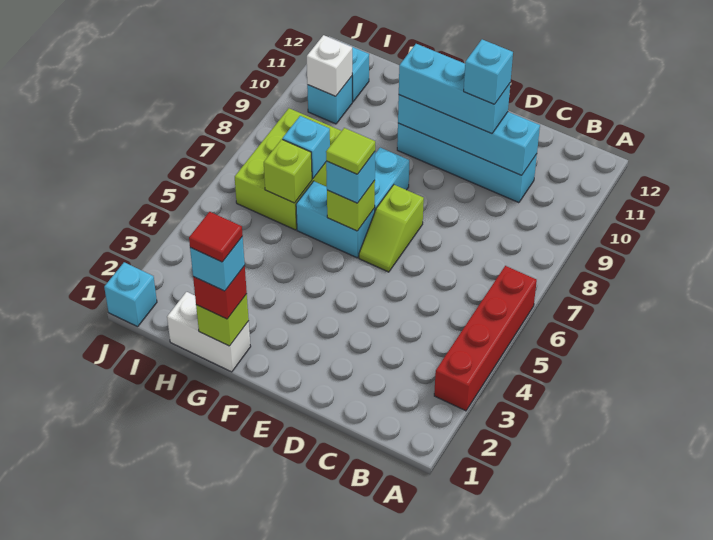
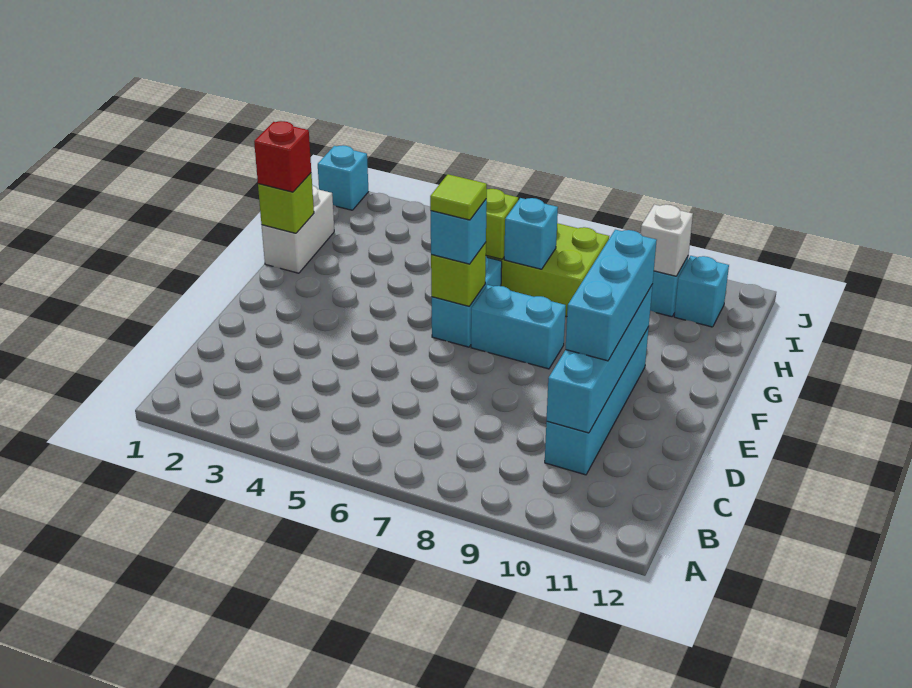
red brick A3:A6 level 1 -> none
cyan brick D10 level 4 -> none
lime slope E6:E7 level 1 top 7 -> none
cyan brick G1 level 4 -> none
red tile G1 level 5 -> none

